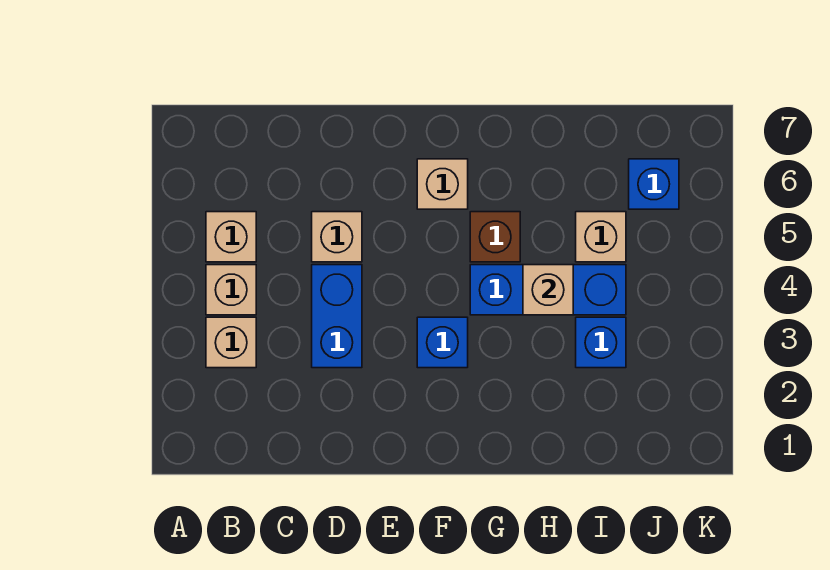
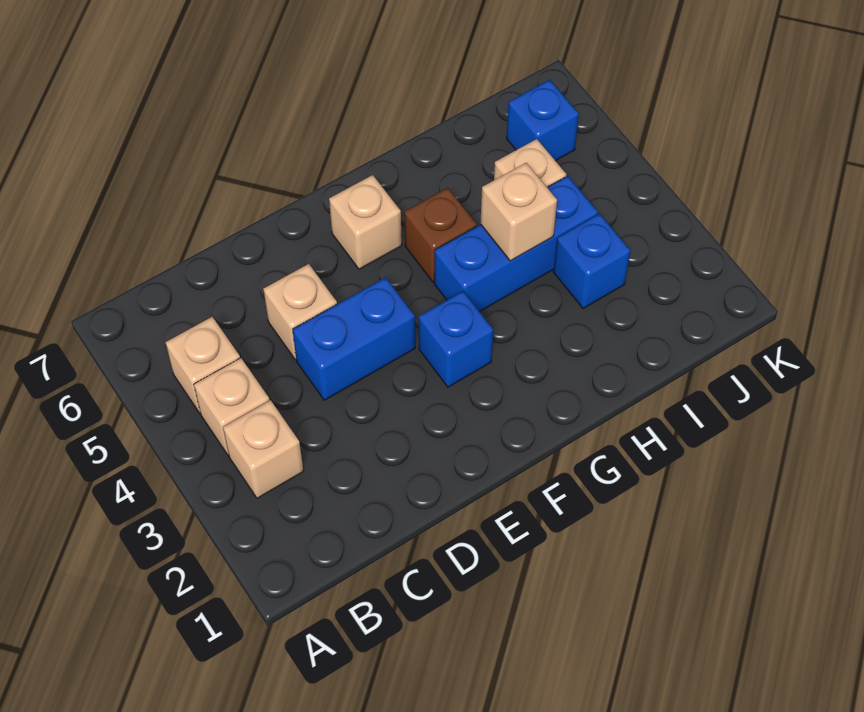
blue brick D3:D4 level 1 -> blue brick D4:E4 level 1

